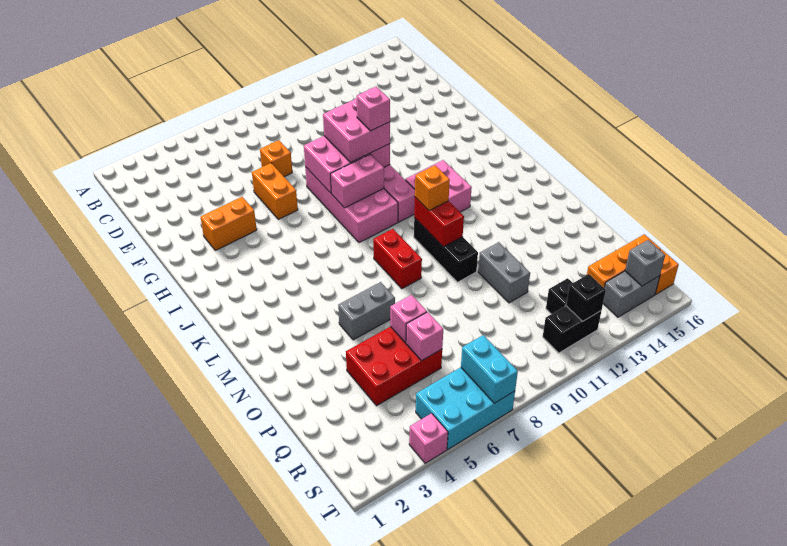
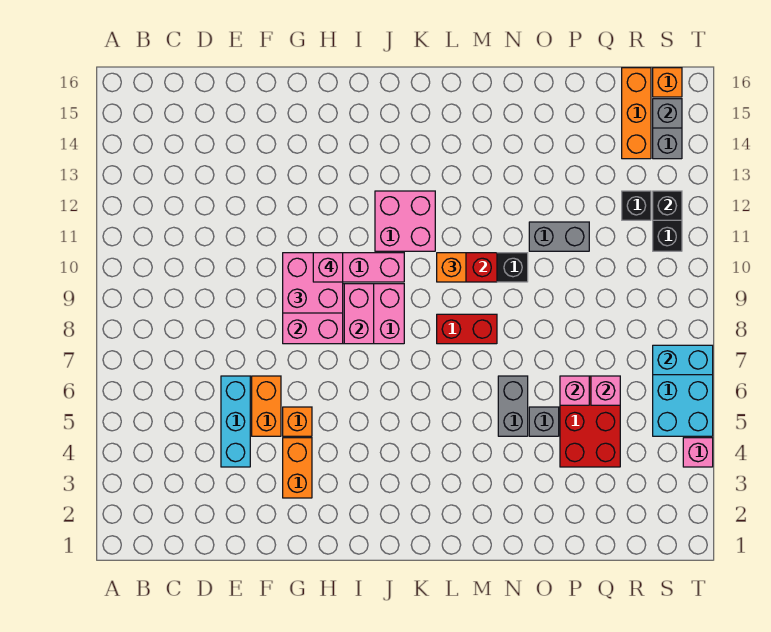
none -> cyan brick E4:E6 level 1
orange brick E7 level 1 -> orange brick G5 level 1
orange brick F6:G6 level 1 -> orange brick F5:F6 level 1
none -> grey brick O5 level 1

